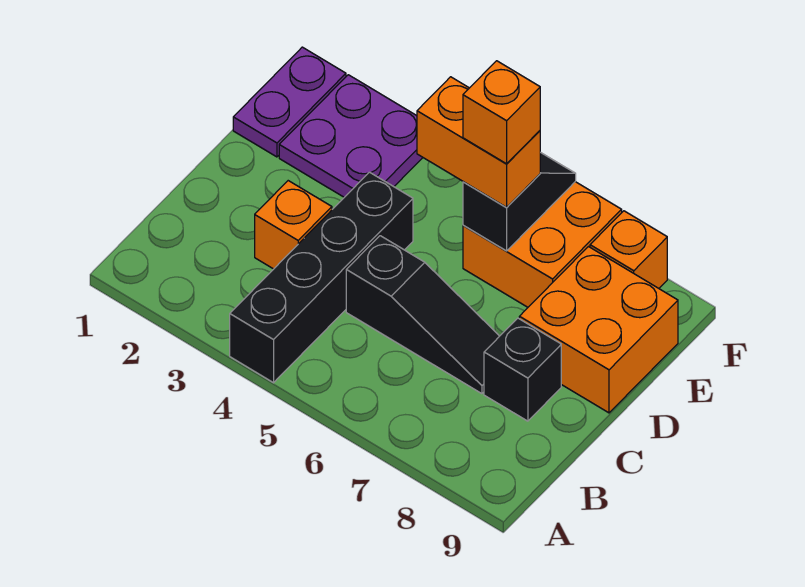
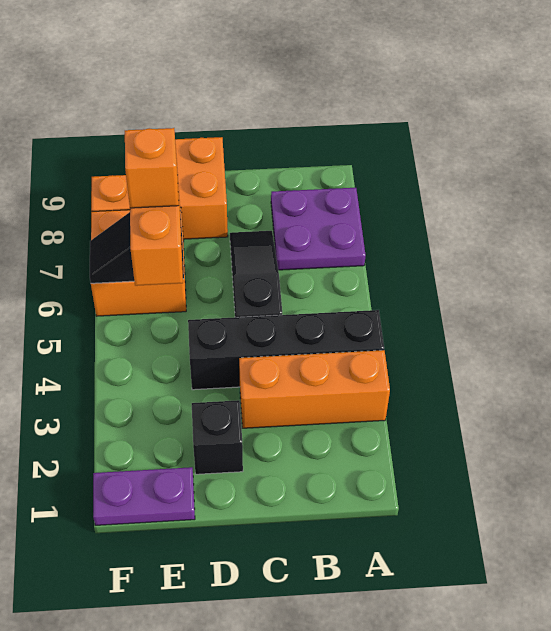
orange brick C3 level 1 -> orange brick A3:C3 level 1
black brick C8 level 1 -> black brick D2 level 1
purple plate E2:F3 level 1 -> purple plate A7:B8 level 1

